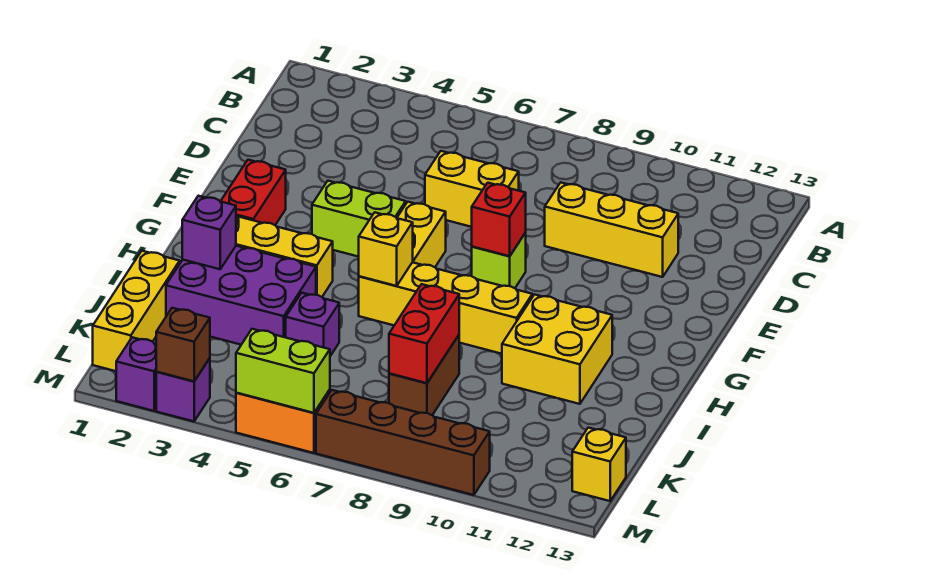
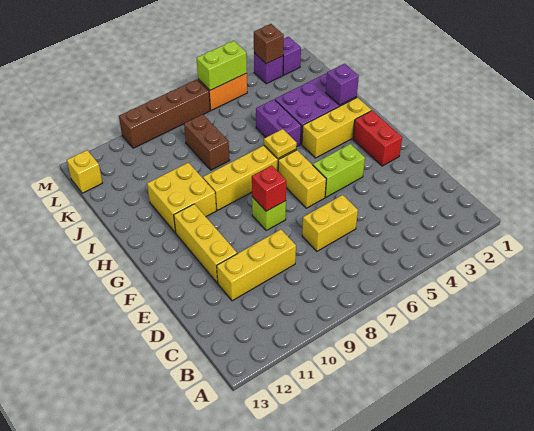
yellow brick H6 level 2 -> yellow plate H6 level 2
yellow brick J1:L1 level 1 -> yellow brick E11:G11 level 1
purple brick J5 level 1 -> purple brick I5:J5 level 1
red brick J8:K8 level 2 -> none

